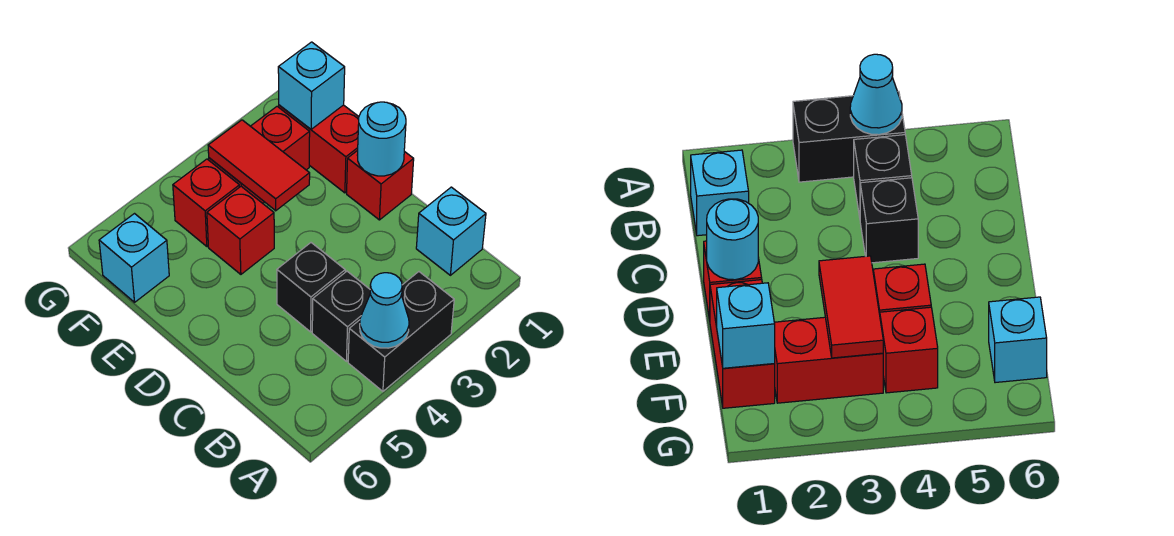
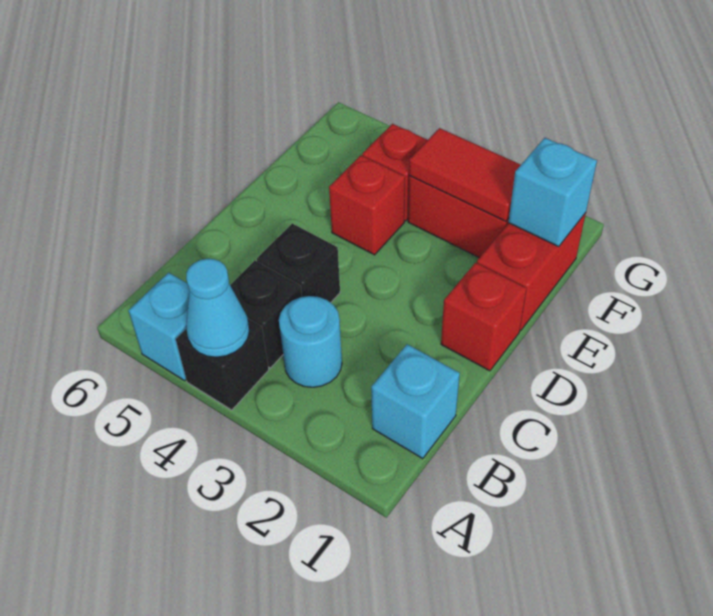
black brick A3:A4 level 1 -> black brick A4 level 1
cyan round brick D1 level 2 -> cyan round brick B3 level 1
red tile E3:F3 level 2 -> red tile F2:F3 level 2
cyan brick F6 level 1 -> cyan brick A5 level 1

